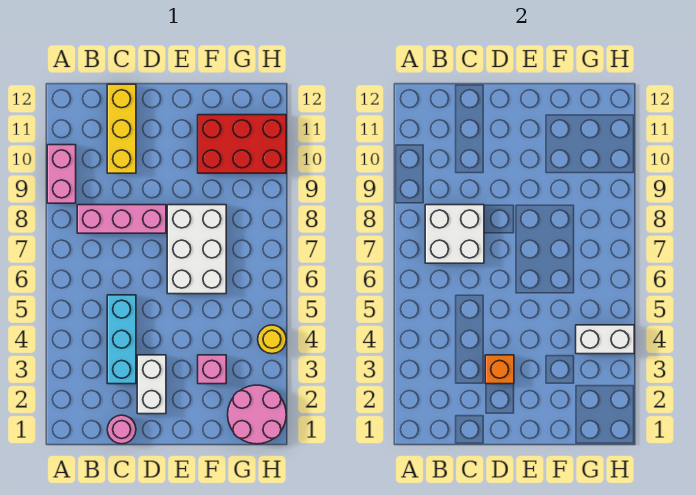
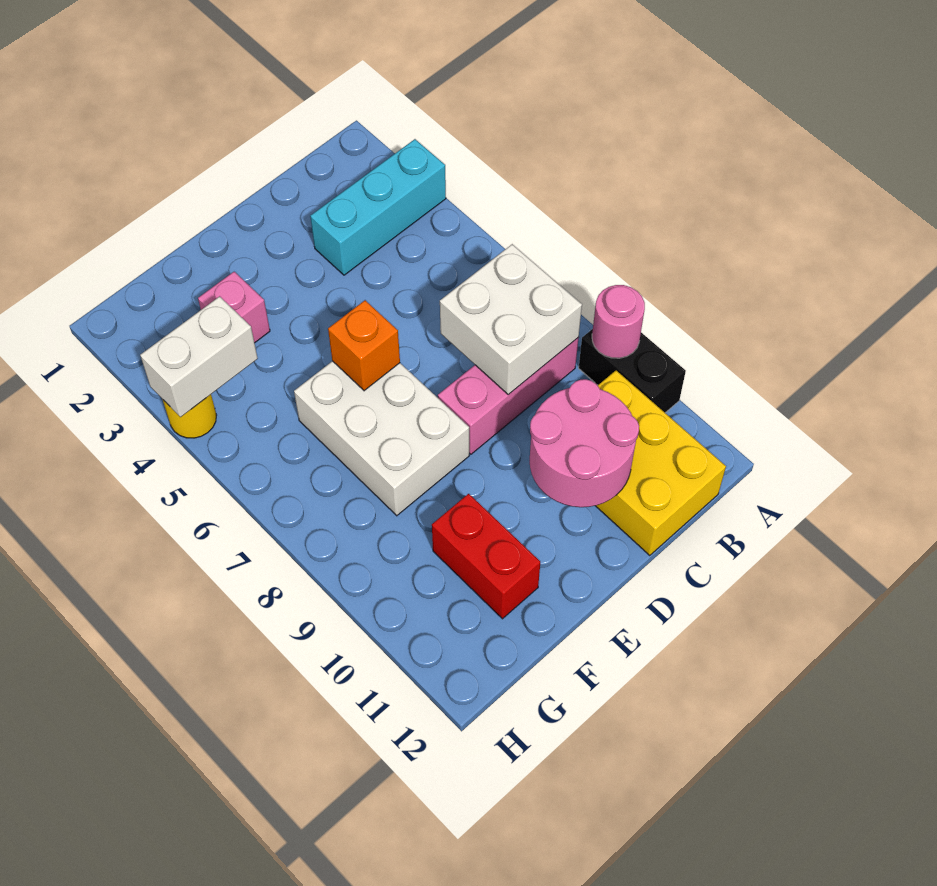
pink brick A9:A10 level 1 -> black brick A9:A10 level 1
pink round brick C1 level 1 -> pink round brick A9 level 2
cyan brick C3:C5 level 1 -> cyan brick A3:C3 level 1
yellow brick C10:C12 level 1 -> yellow brick B10:C12 level 1
white brick D2:D3 level 1 -> none
orange brick D3 level 2 -> orange brick E6 level 2
red brick F10:H11 level 1 -> red brick F10:F11 level 1
pink round brick G1:H2 level 1 -> pink round brick C10:D11 level 2

